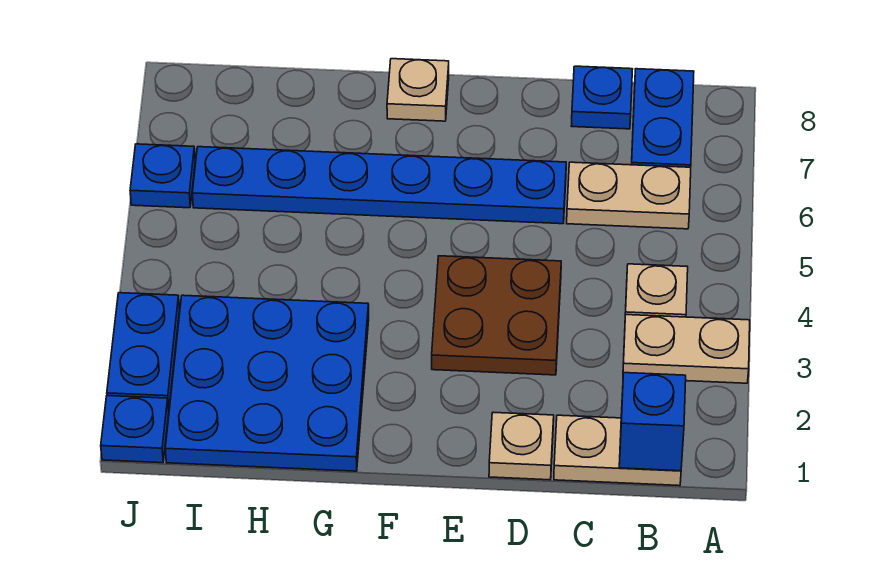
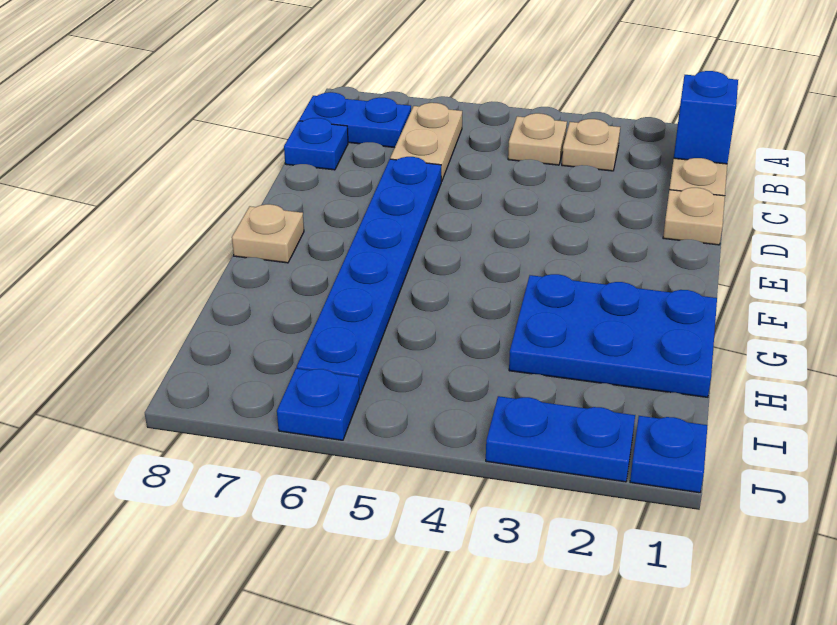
tan plate A3:B3 level 1 -> tan plate B3 level 1
brown plate D3:E4 level 1 -> none
blue plate G1:I3 level 1 -> blue plate G1:H3 level 1

